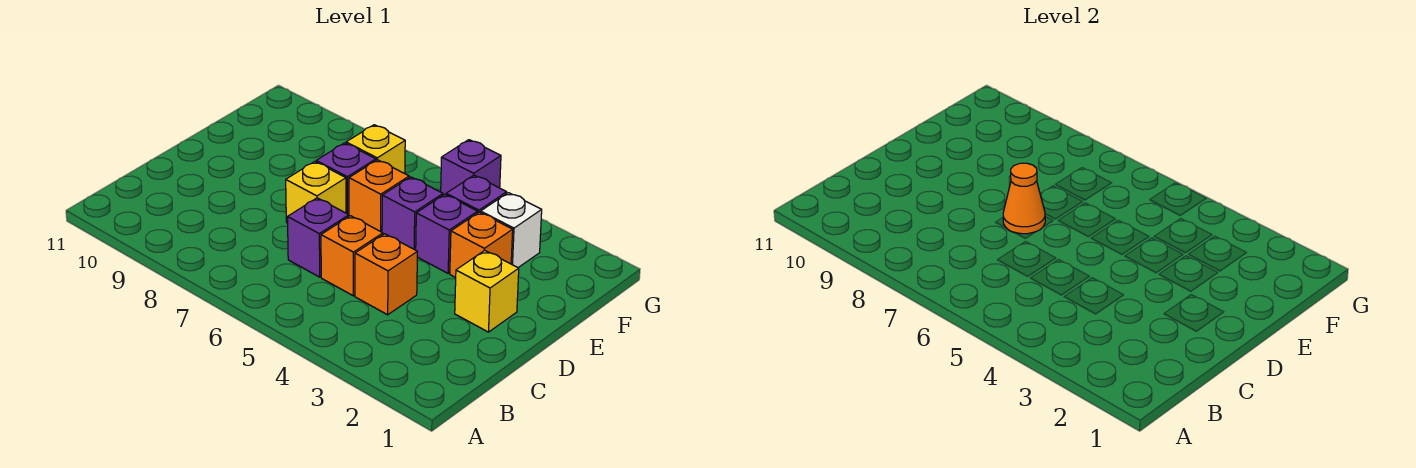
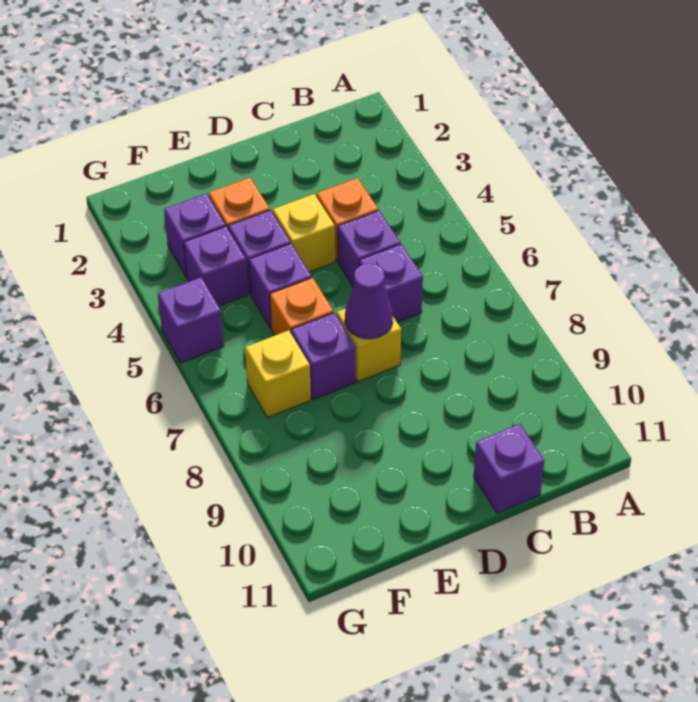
orange brick C5 level 1 -> purple brick C5 level 1
none -> purple brick C11 level 1
yellow brick D2 level 1 -> yellow brick D4 level 1
orange cone D7 level 2 -> purple cone D7 level 2
white brick F3 level 1 -> purple brick F3 level 1

